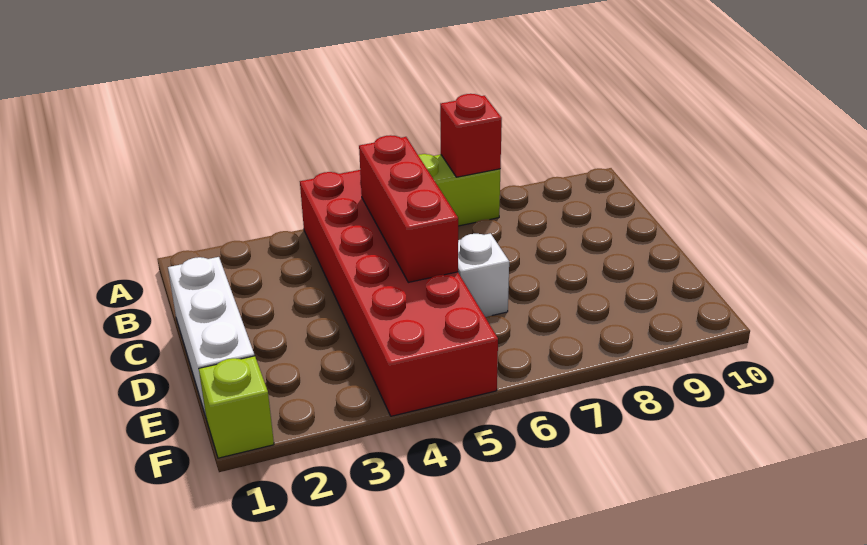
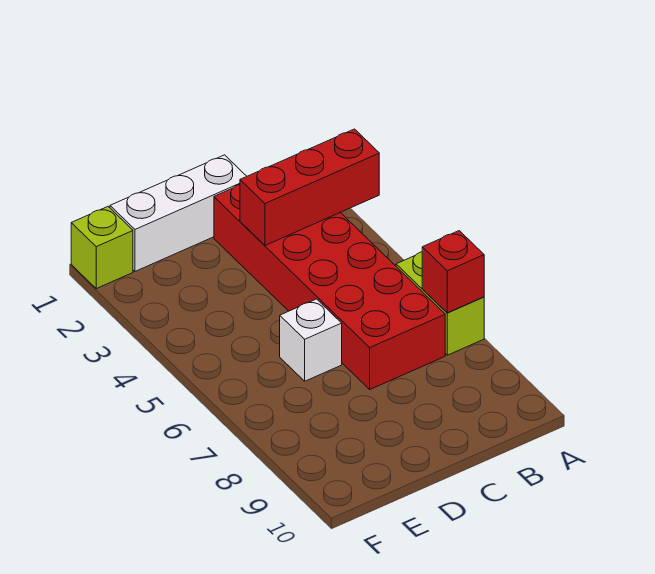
red brick A4:F5 level 1 -> red brick B2:C7 level 1
red brick B5:D5 level 2 -> red brick A3:C3 level 2

